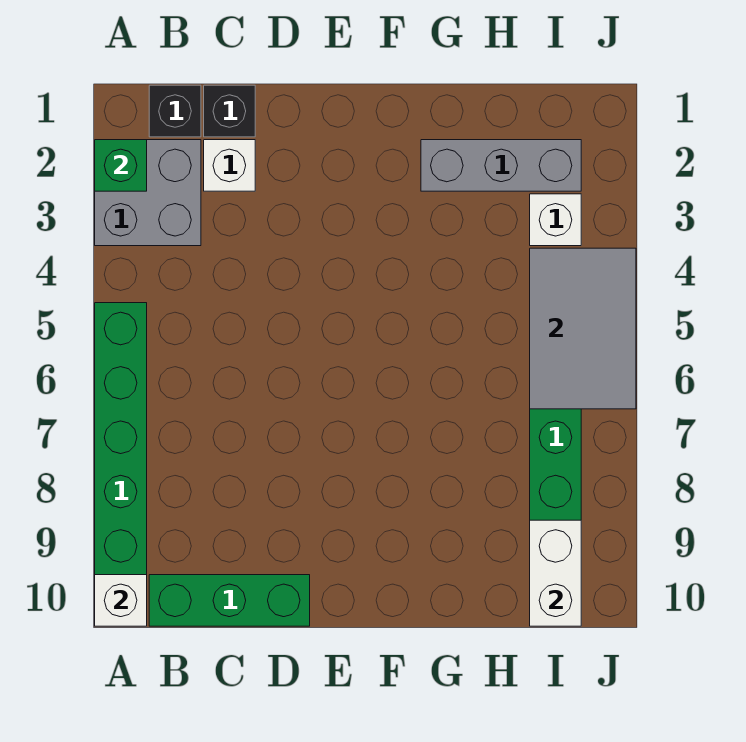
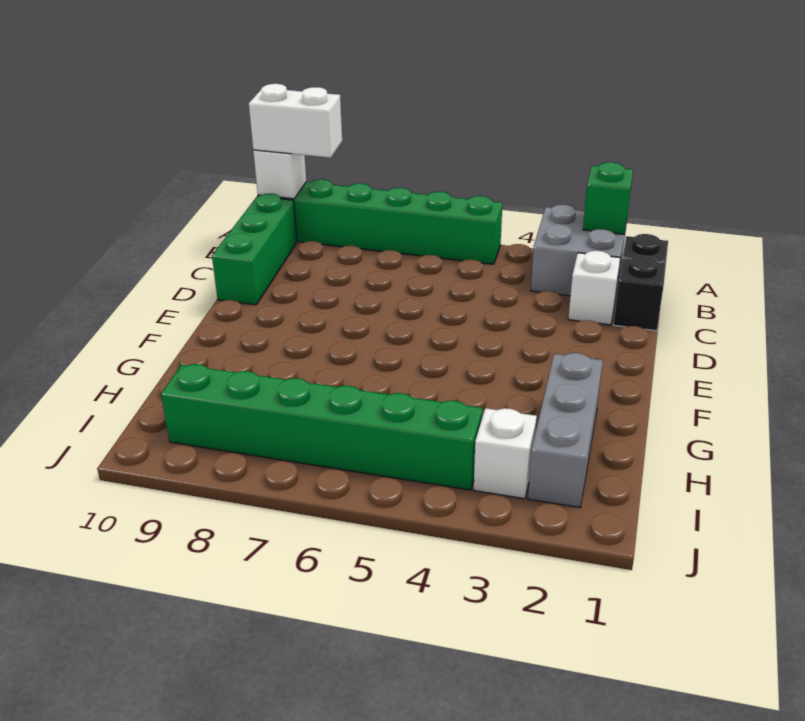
grey tile I4:J6 level 2 -> none
white brick I9:I10 level 2 -> white brick A9:A10 level 3

